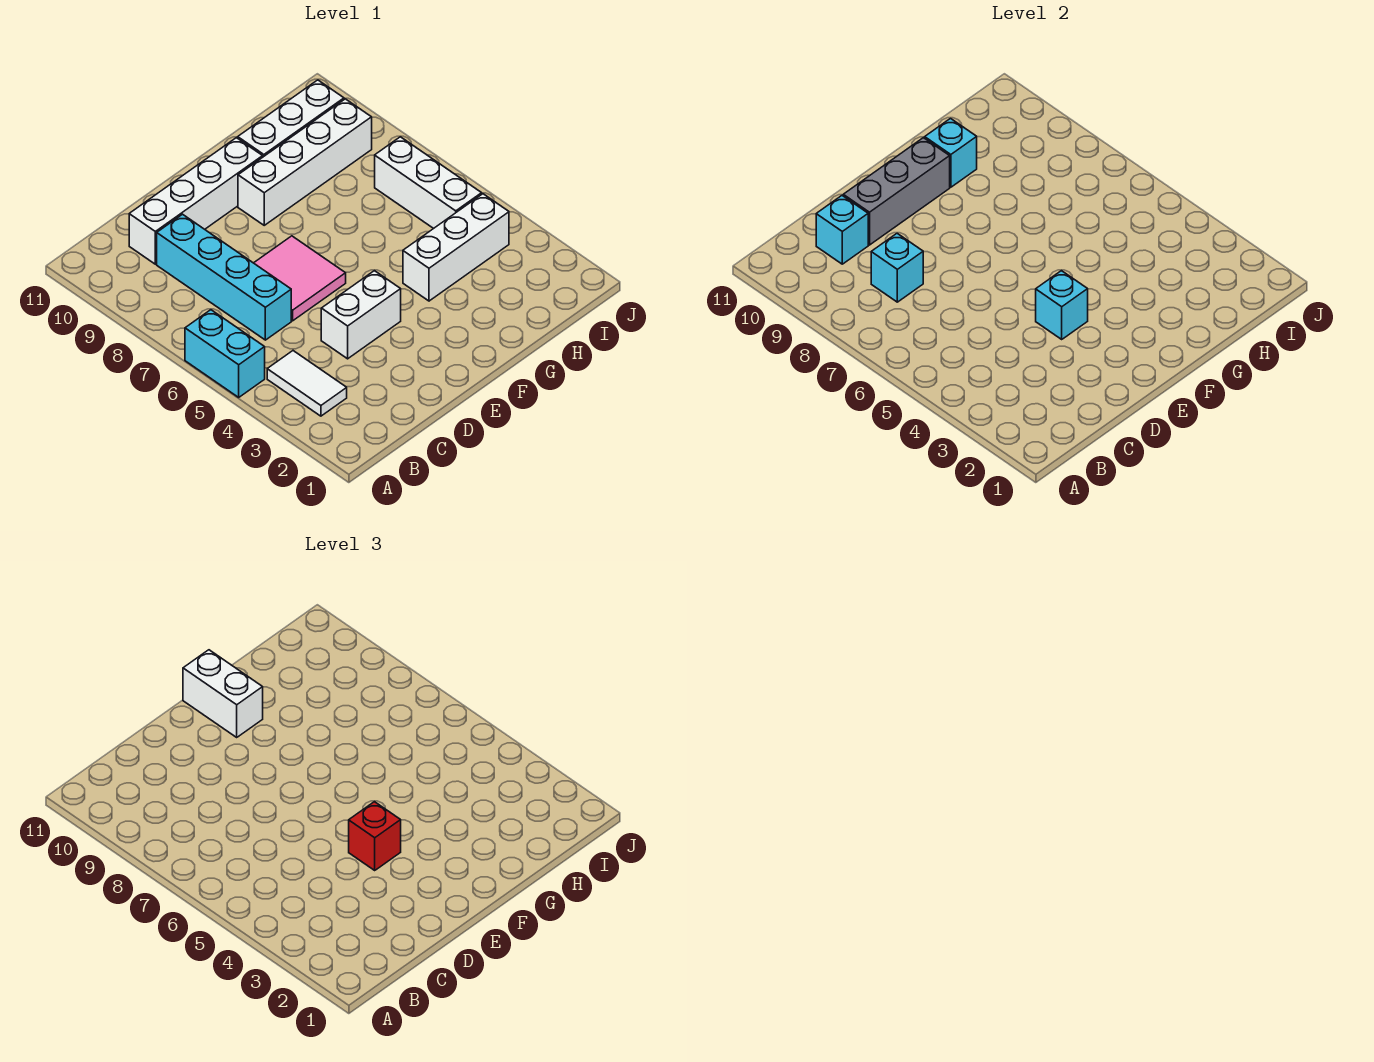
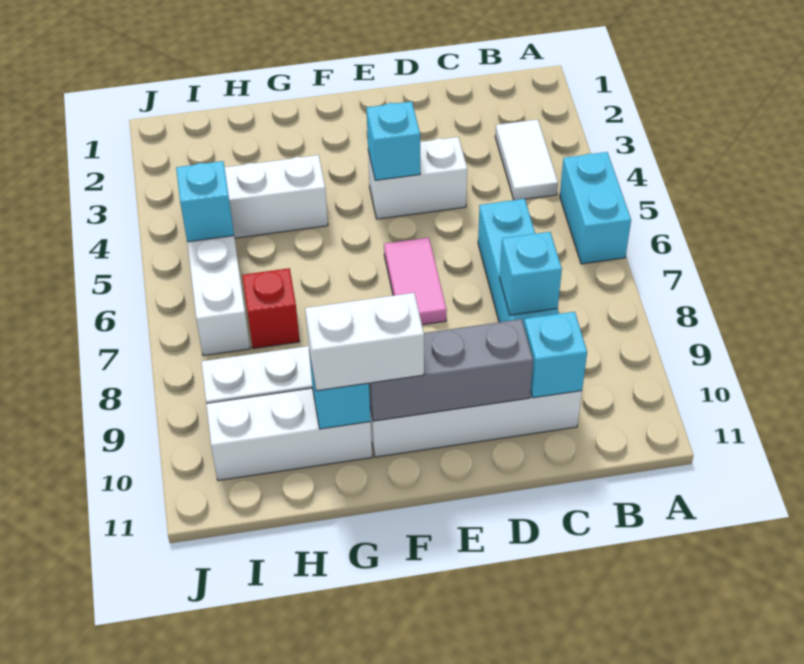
pink tile D6:E7 level 1 -> pink tile E6:E7 level 1
red brick E4 level 3 -> red brick H7 level 1
white brick F10:F11 level 3 -> white brick F10:G10 level 3
none -> cyan brick I5 level 2

